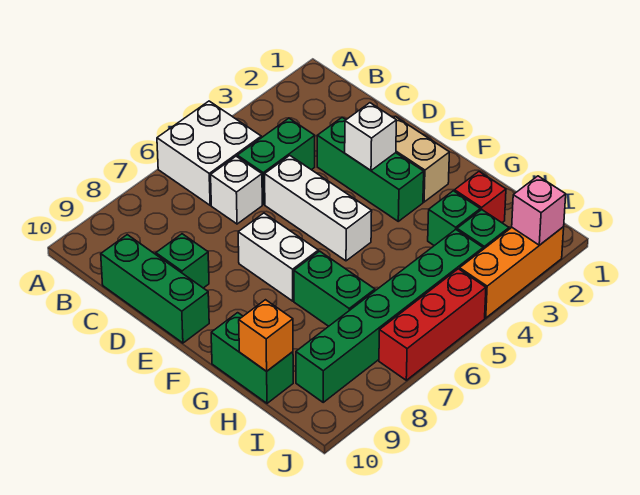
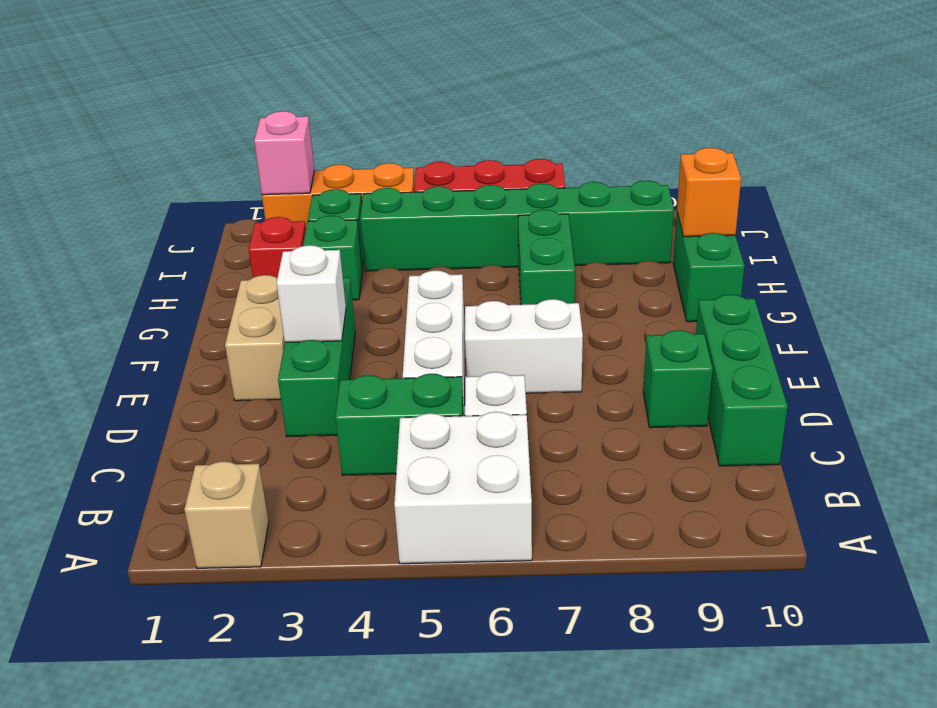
none -> tan brick A2 level 1
white brick E7:F7 level 1 -> white brick E6:E7 level 1

